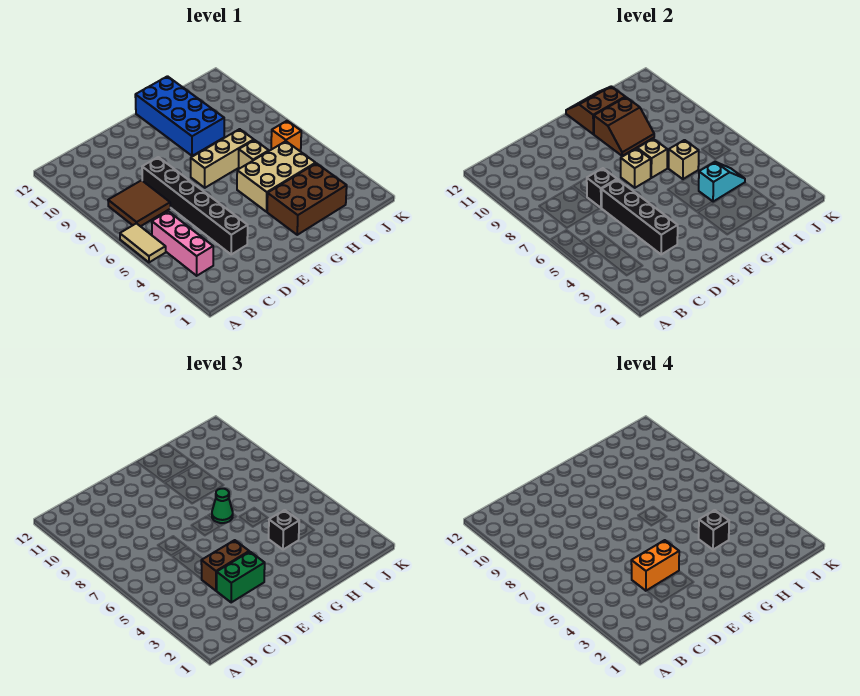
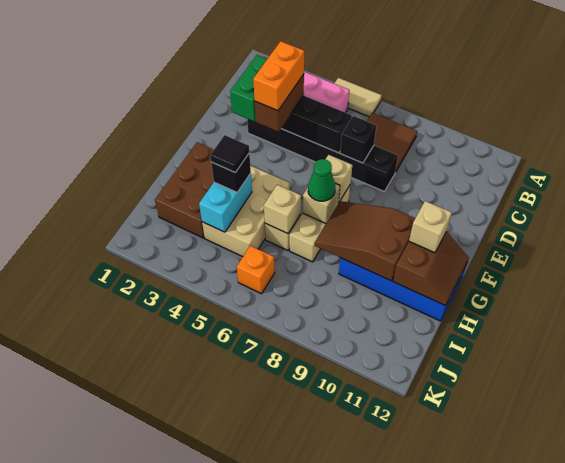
brown slope G9:H10 level 2 top 10 -> brown slope G8:H10 level 2 top 10
none -> tan brick G11 level 3
cyan slope H4:I4 level 2 top H -> cyan brick H4:I4 level 2
black brick H4 level 4 -> black tile H4 level 4

